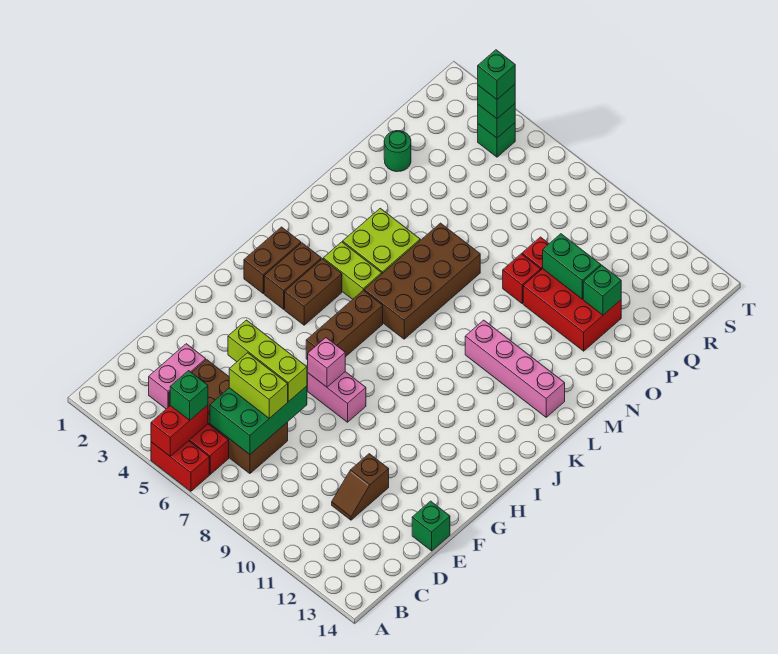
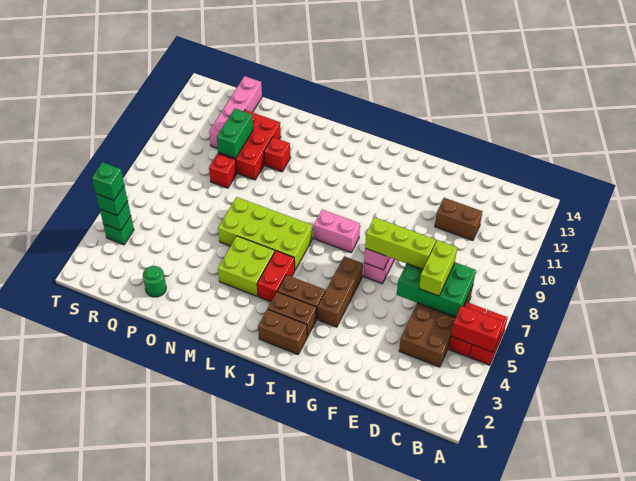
green brick B5 level 3 -> none
pink brick C3:D3 level 1 -> pink brick I8:J8 level 1
brown slope D11:E11 level 1 top E -> brown brick D11:E11 level 1
lime brick E5:E7 level 3 -> lime brick E7:G7 level 3
green brick E14 level 1 -> none
brown brick H6:J6 level 1 -> brown brick H4:H6 level 1
lime brick K4:K5 level 1 -> red brick K4:K5 level 1
brown brick K6:N7 level 1 -> lime brick K6:N7 level 1
pink brick L10:L13 level 1 -> pink brick Q11:Q14 level 1
red brick O9 level 1 -> red brick N11 level 1
green brick P12 level 2 -> none

